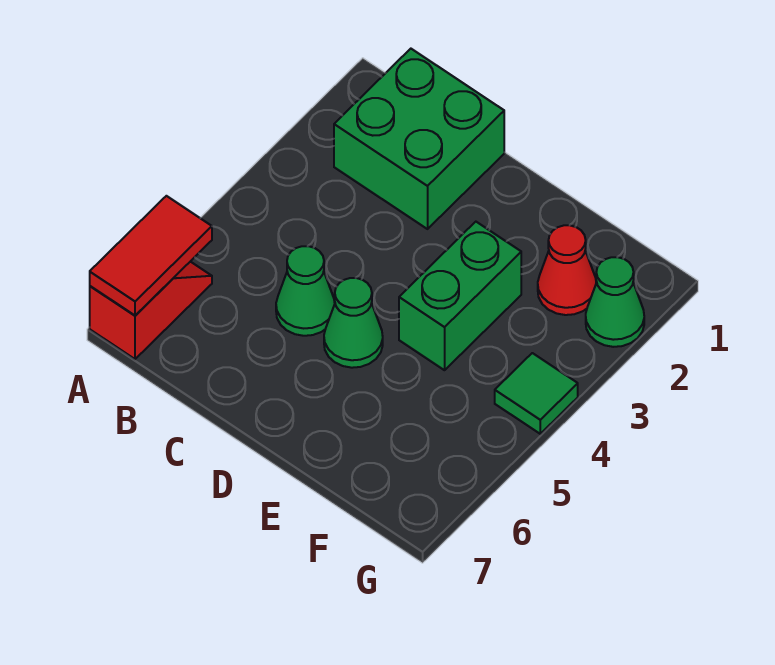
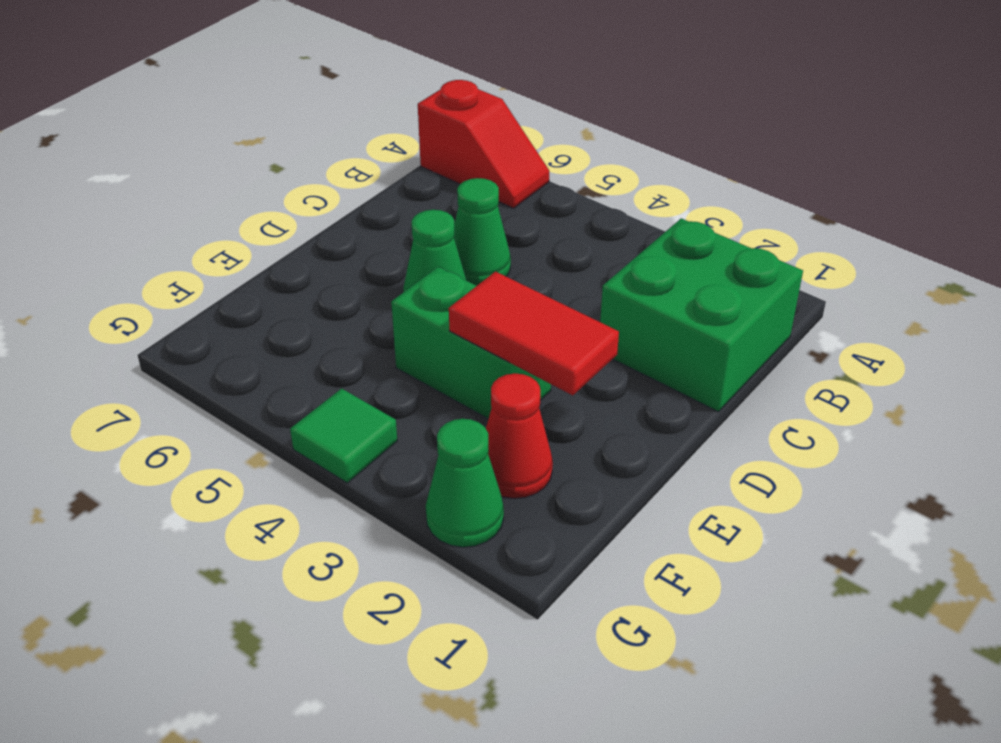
red tile A6:A7 level 2 -> red tile E2:E3 level 2

